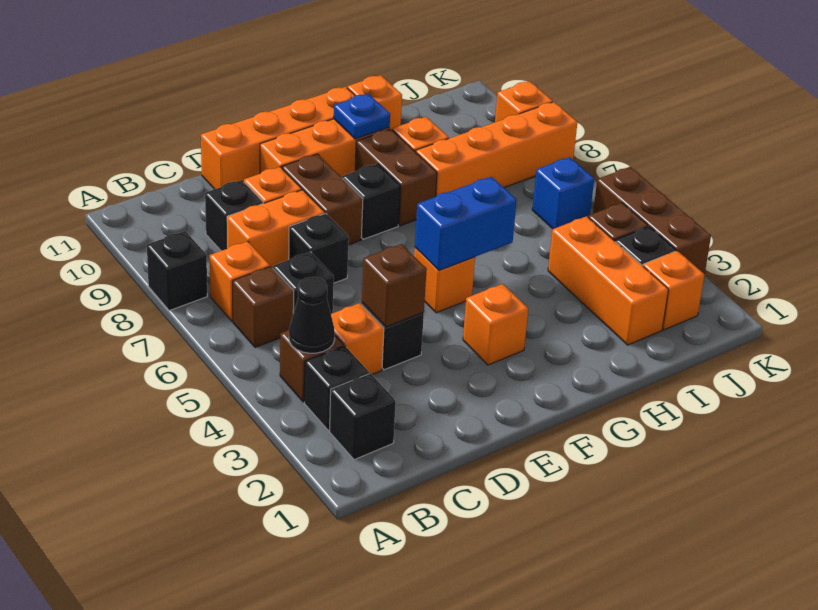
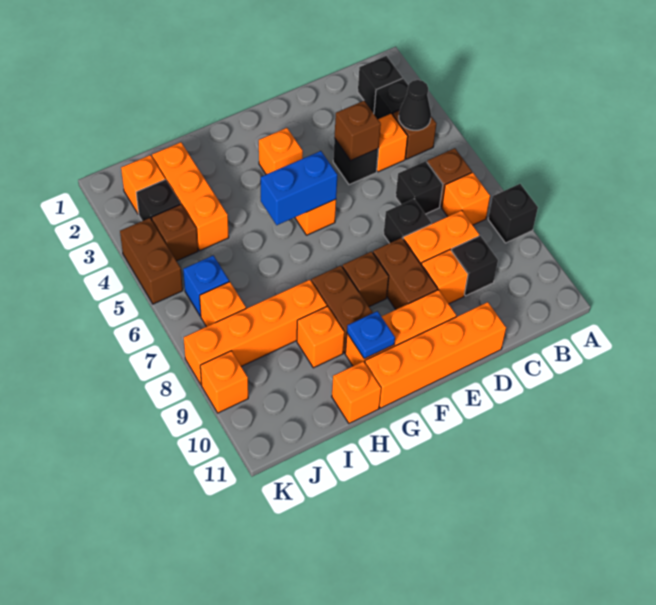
black brick F8 level 1 -> brown brick F8 level 1
none -> orange brick J7 level 1
brown brick K3:K5 level 1 -> brown brick K4:K5 level 1

